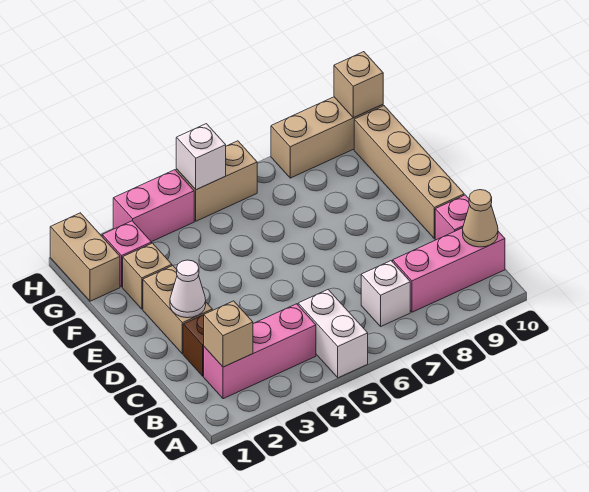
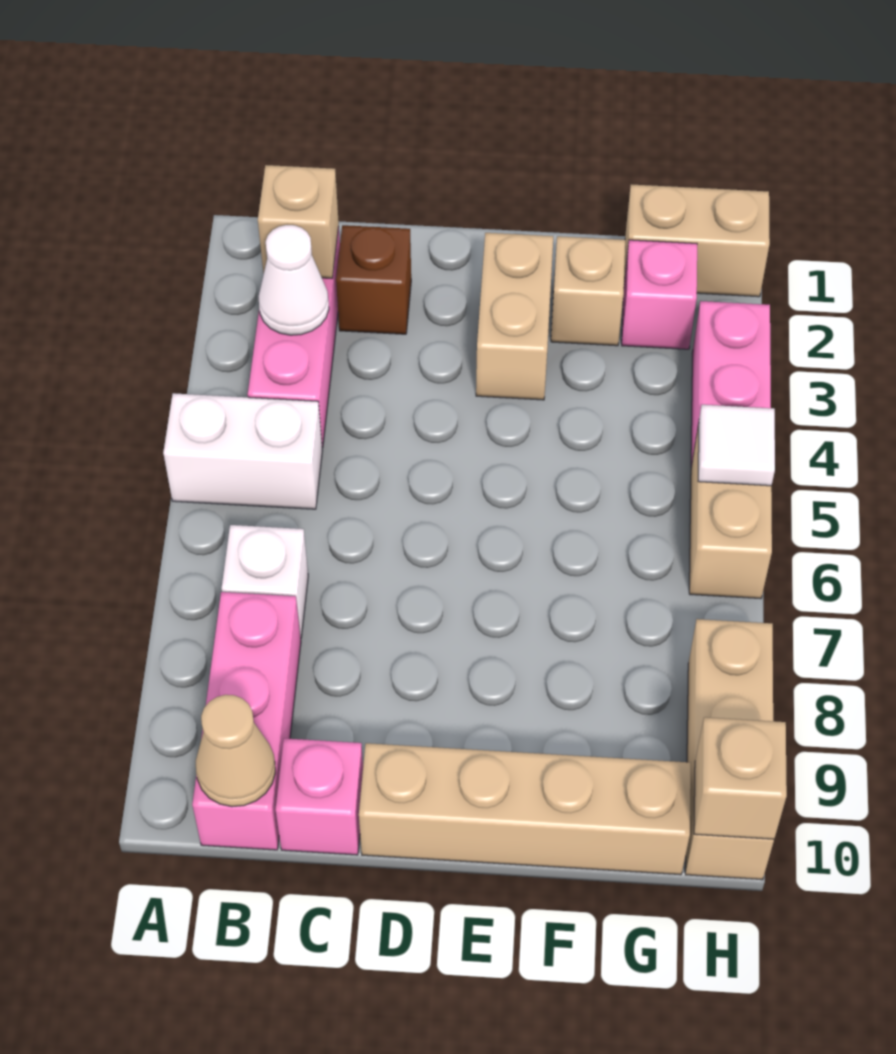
tan brick D2:E2 level 1 -> tan brick E2:E3 level 1
white cone D2 level 2 -> white cone B3 level 2
white brick H5 level 2 -> white tile H5 level 2

